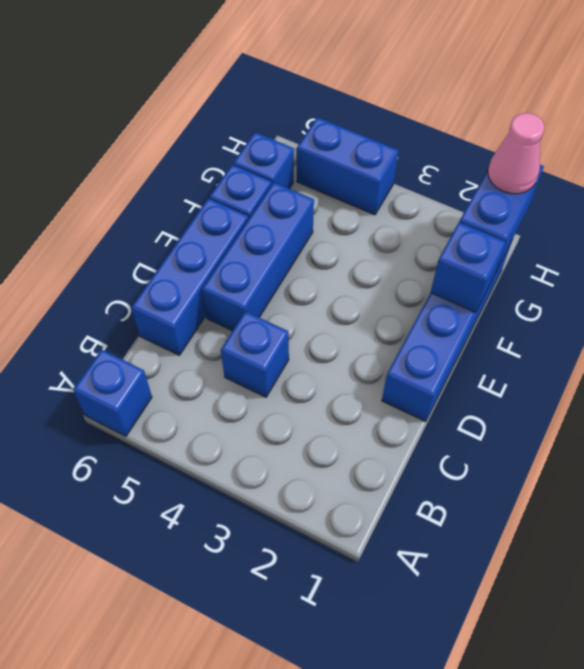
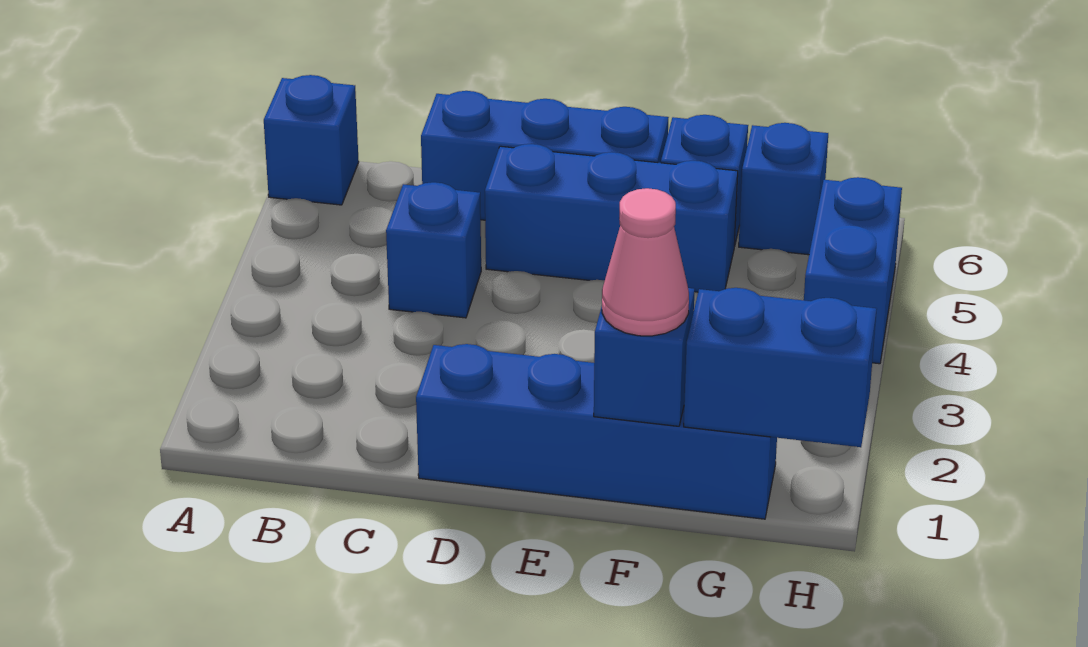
pink cone H1 level 3 -> pink cone F1 level 3

